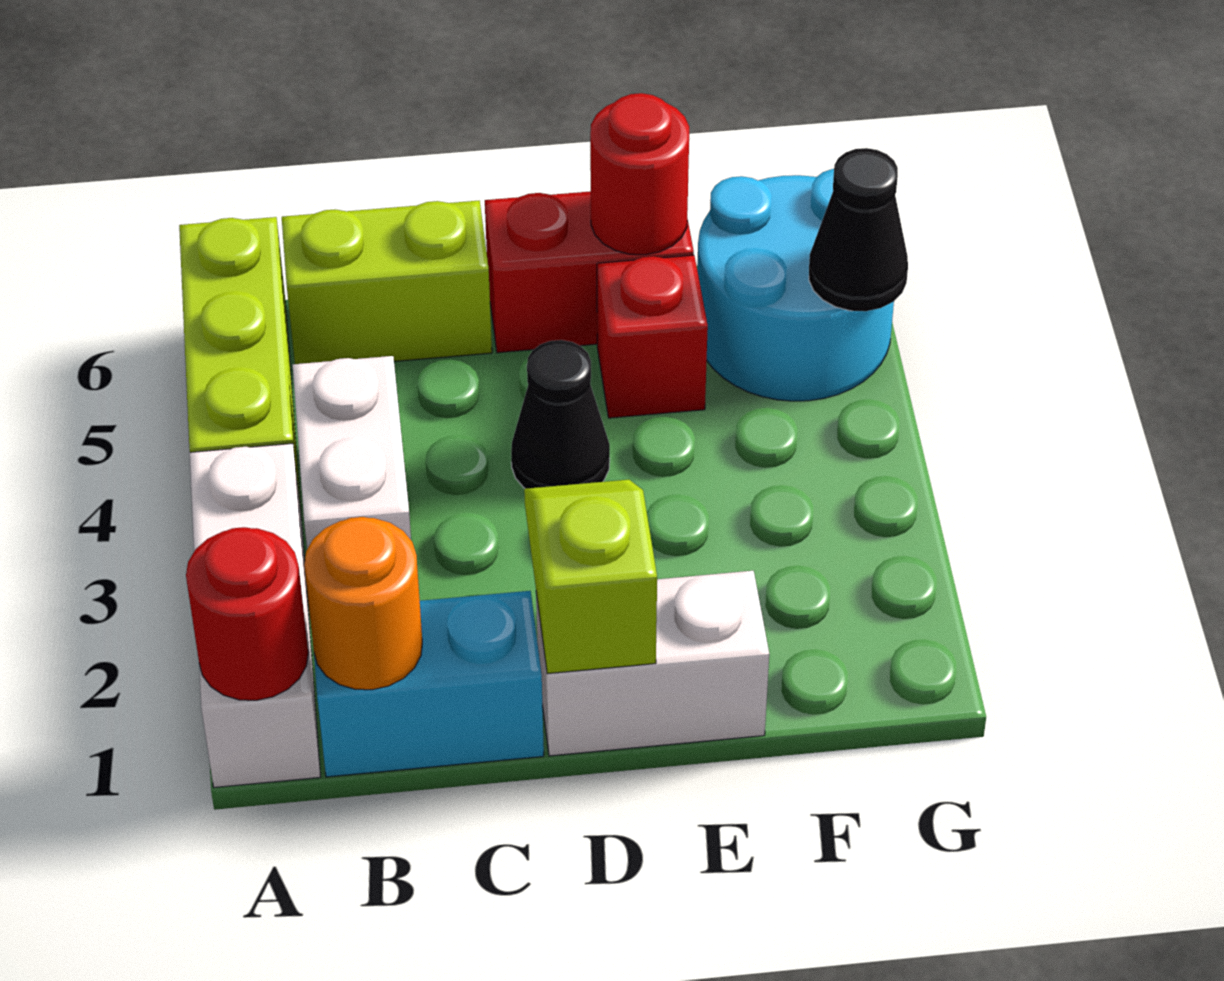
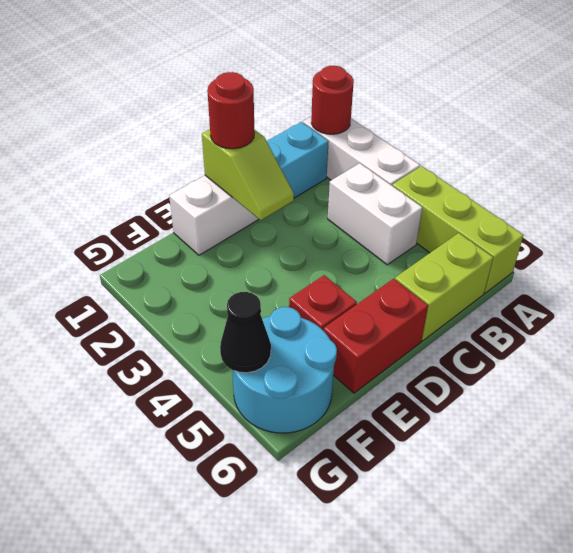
orange round brick B1 level 2 -> none
black cone D4 level 1 -> none
red round brick E6 level 2 -> red round brick D1 level 3

